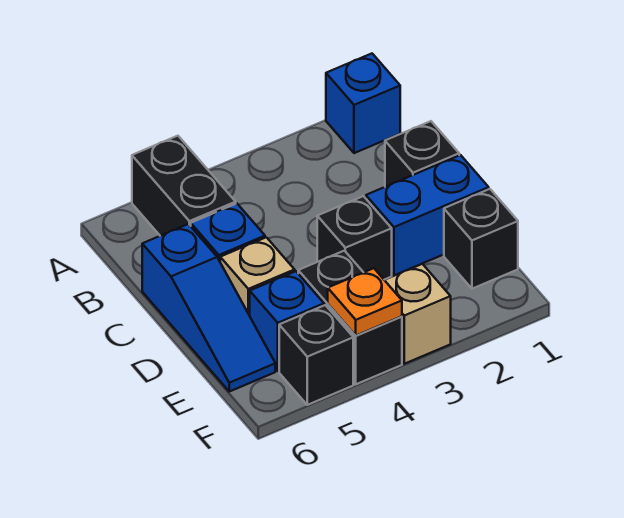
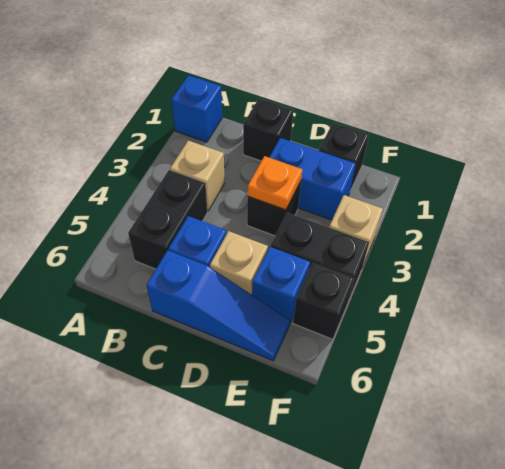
black brick A5:B5 level 1 -> black brick B4:B5 level 1
none -> tan brick B3 level 1
blue brick D1:D2 level 1 -> blue brick D2:E2 level 1
orange plate F4 level 2 -> orange plate D3 level 2

